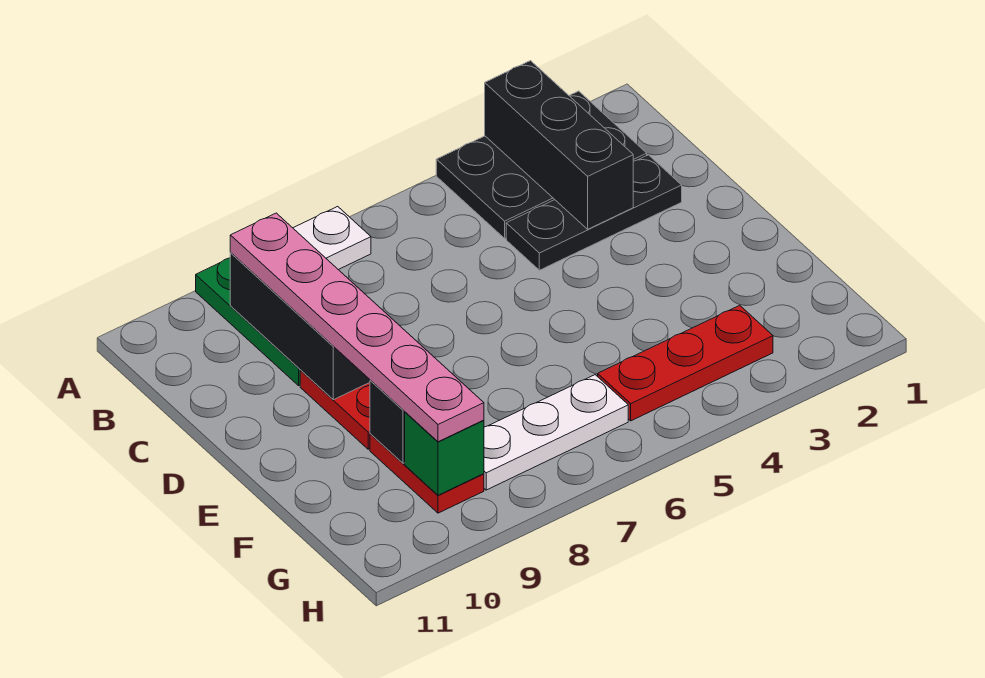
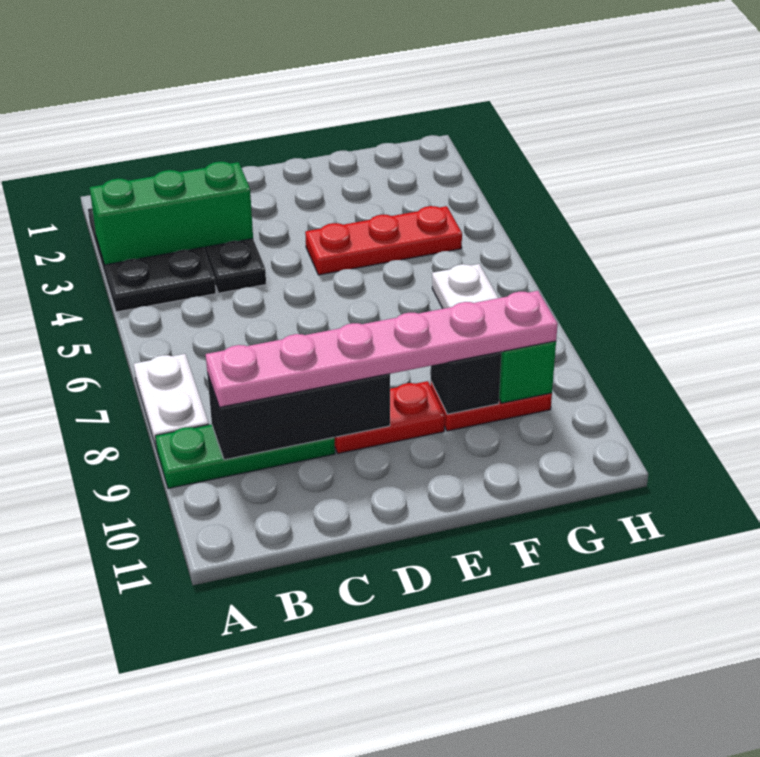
black brick A3:C3 level 2 -> green brick A3:C3 level 2
red plate G3:G5 level 1 -> red plate E4:G4 level 1

